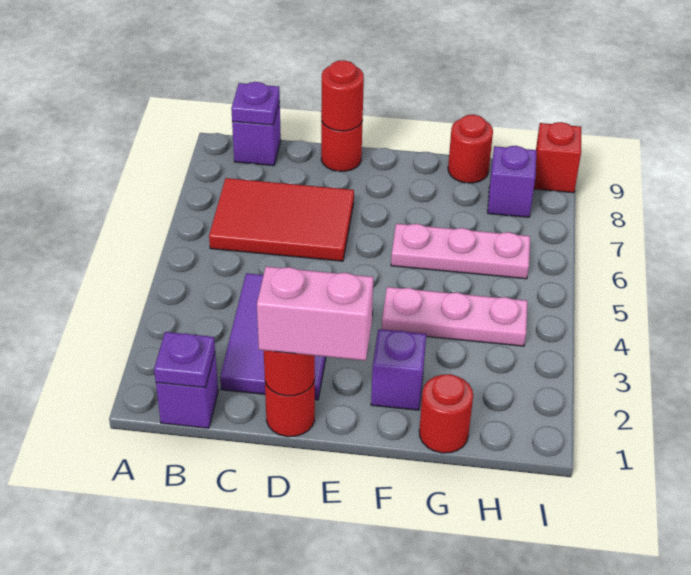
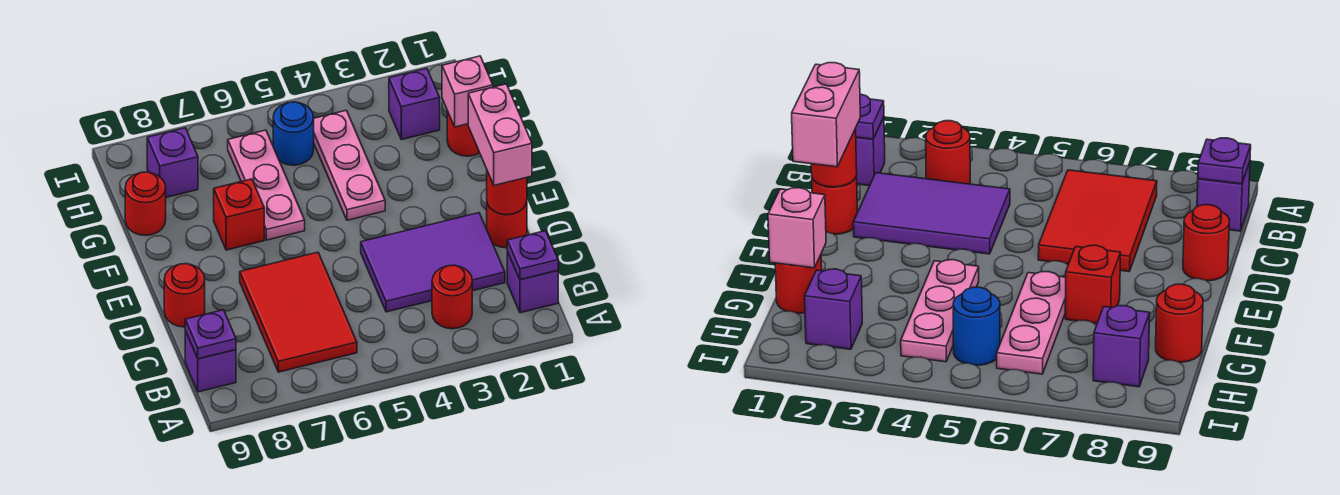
red round brick D9 level 2 -> red round brick B3 level 1
purple brick F2 level 1 -> purple brick H2 level 1
none -> pink brick G1 level 2
none -> blue round brick H5 level 1
red brick I9 level 1 -> red brick F7 level 1

